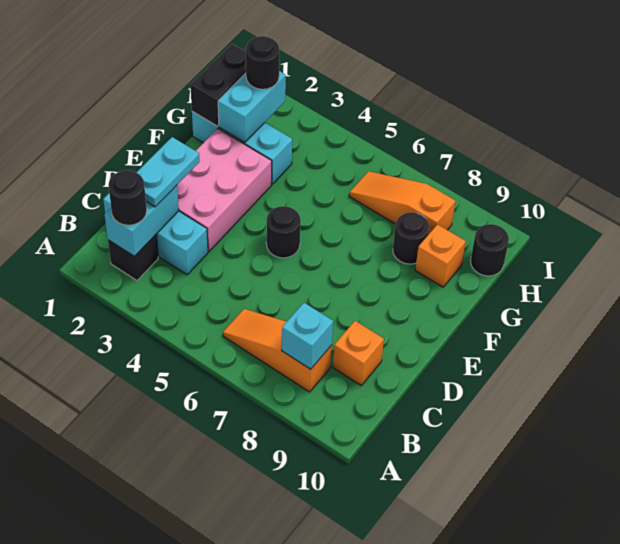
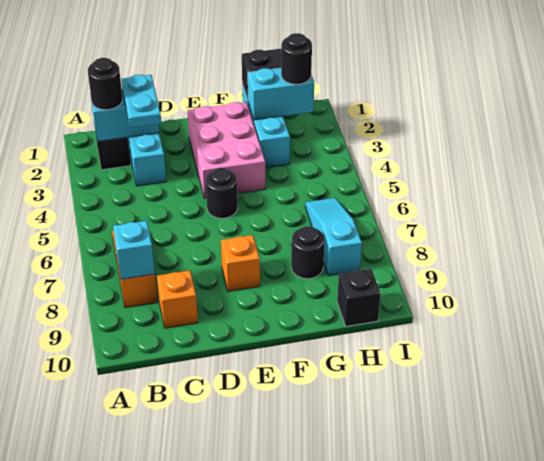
cyan plate C2:D2 level 3 -> cyan plate C2:C3 level 3
pink brick D2:F3 level 1 -> pink brick E2:F4 level 1
orange brick G9 level 1 -> orange brick E8 level 1
orange slope H6:H8 level 1 top 8 -> cyan slope H6:H8 level 1 top 8
black round brick H10 level 1 -> black brick H10 level 1

